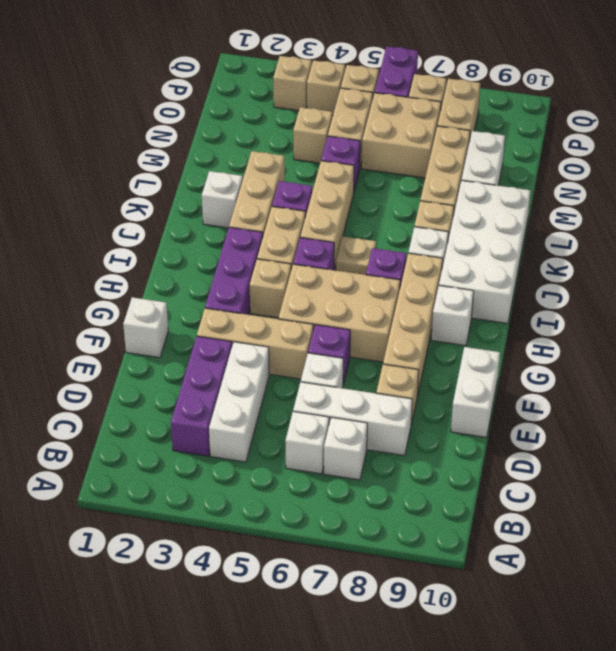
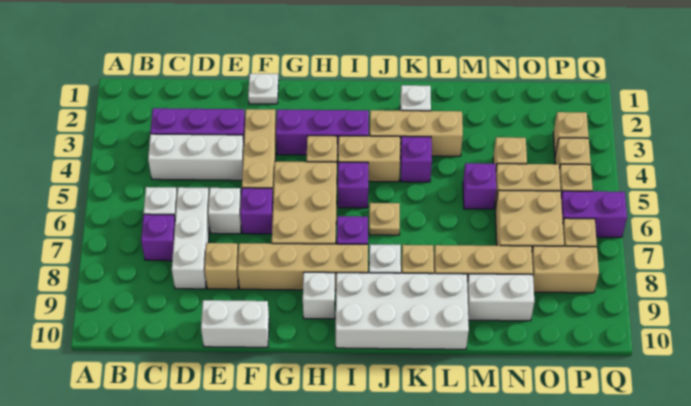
white brick C7 level 1 -> purple brick C7 level 1
white brick F1 level 1 -> white plate F1 level 1
tan brick J5:L5 level 1 -> none

